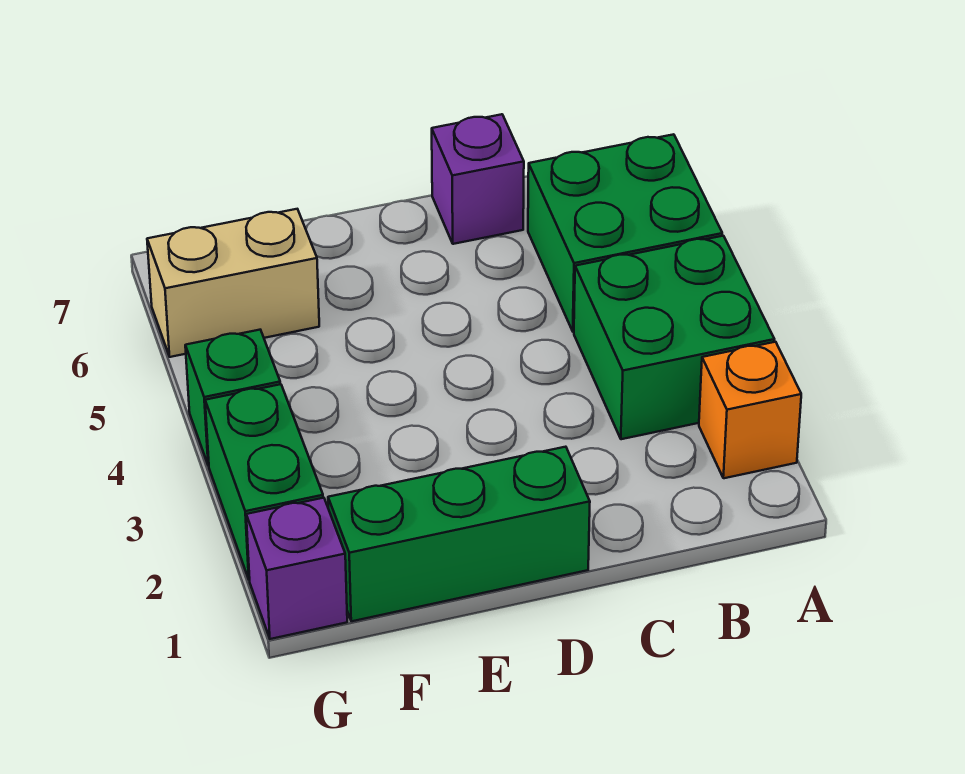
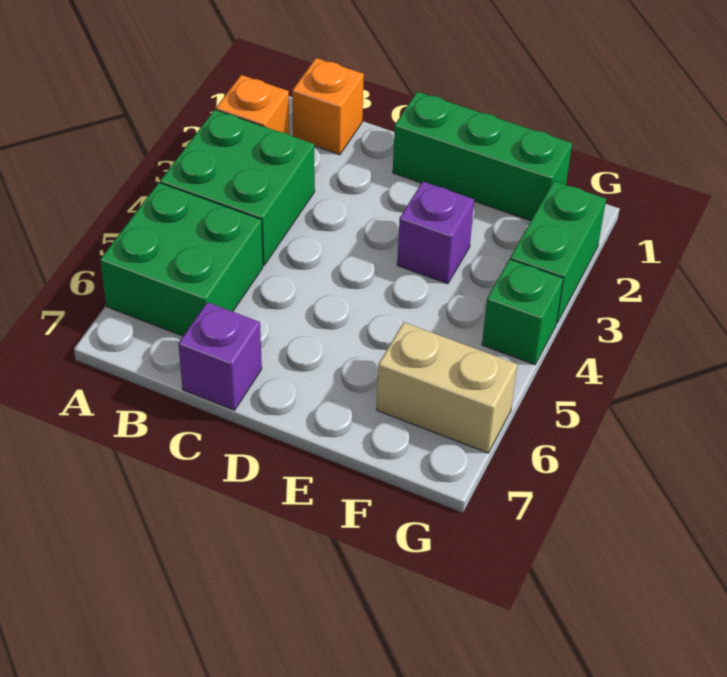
none -> orange brick B1 level 1
purple brick G1 level 1 -> purple brick E3 level 1

